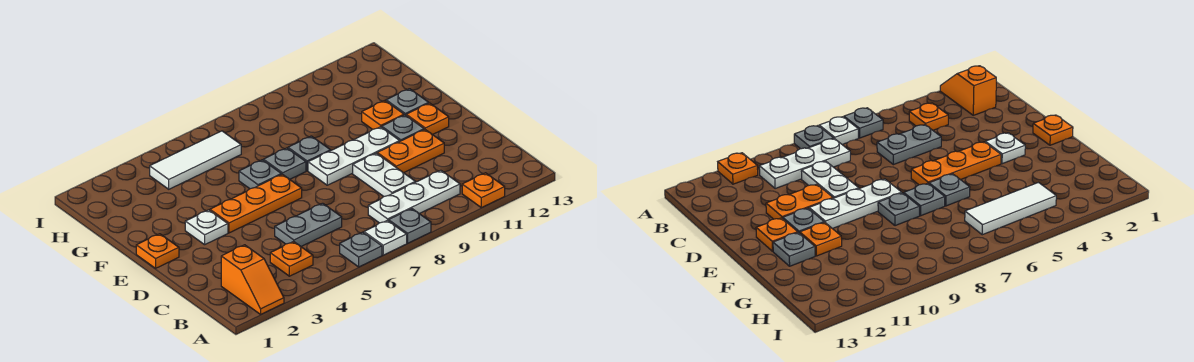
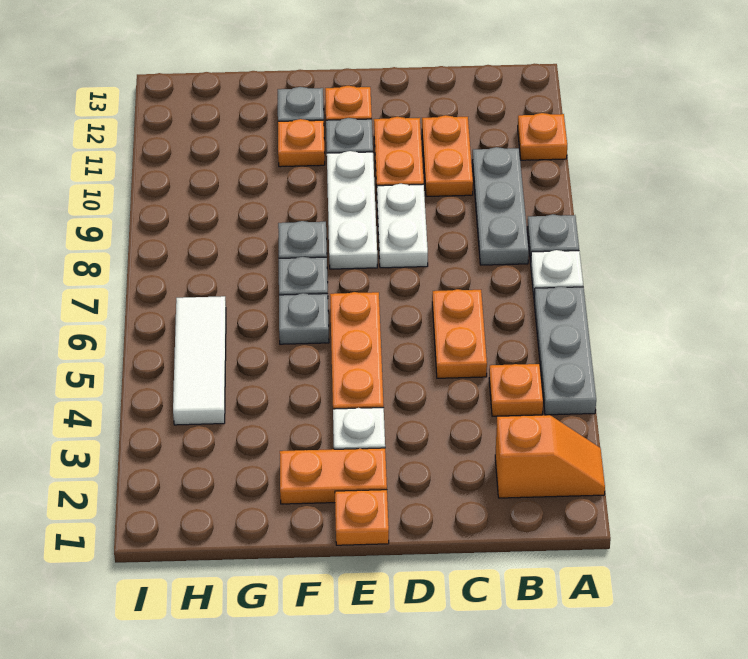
grey plate A6 level 1 -> grey plate A4:A6 level 1
white plate B8:B10 level 1 -> grey plate B8:B10 level 1
grey plate C5:C6 level 1 -> orange plate C5:C6 level 1
white plate C9:D9 level 1 -> white plate D8:D9 level 1
none -> orange plate C10:C11 level 1
none -> orange plate E2:F2 level 1

